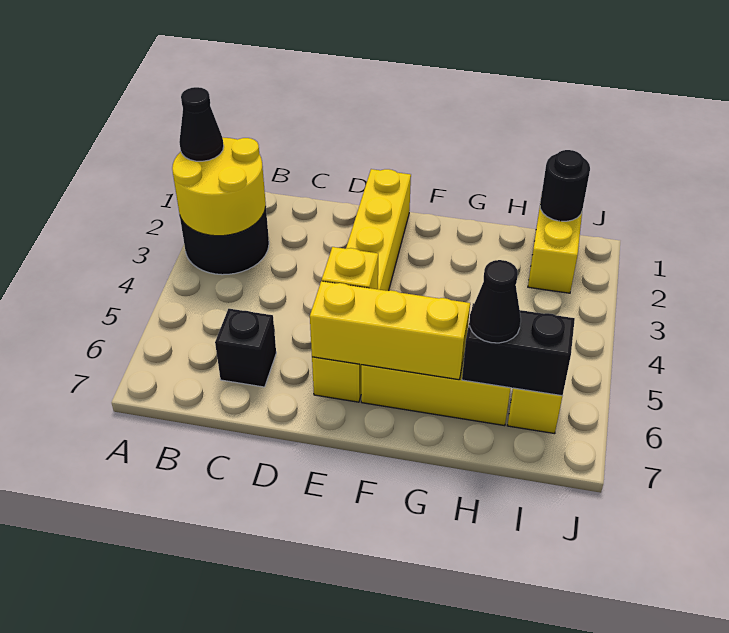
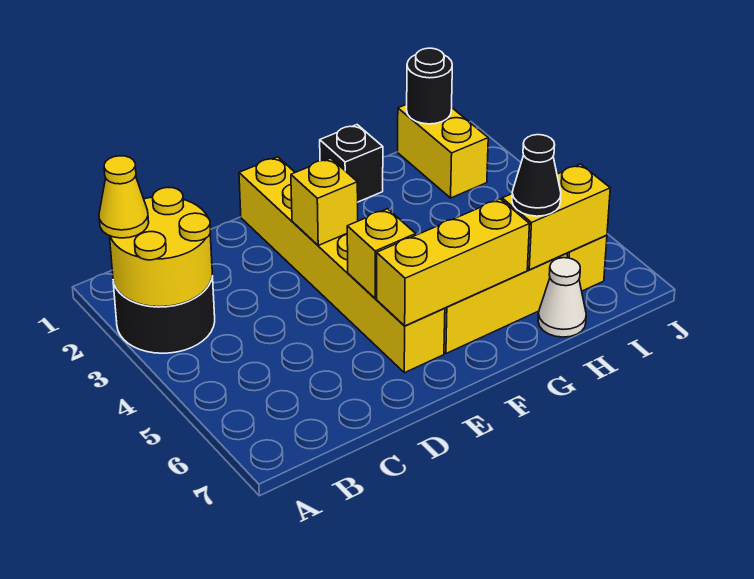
black cone A2 level 3 -> yellow cone A2 level 3
black brick C6 level 1 -> black brick G1 level 1
none -> yellow brick E3 level 2
black brick H6:I6 level 2 -> yellow brick H6:I6 level 2
none -> white cone H7 level 1

